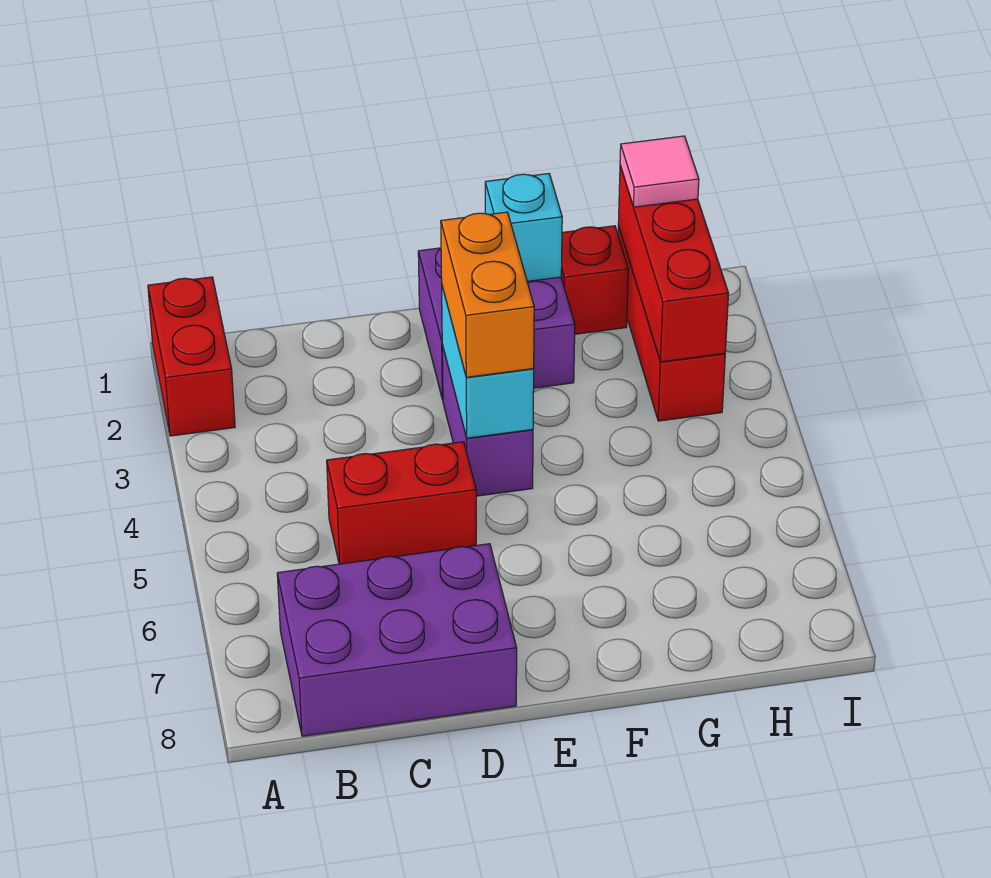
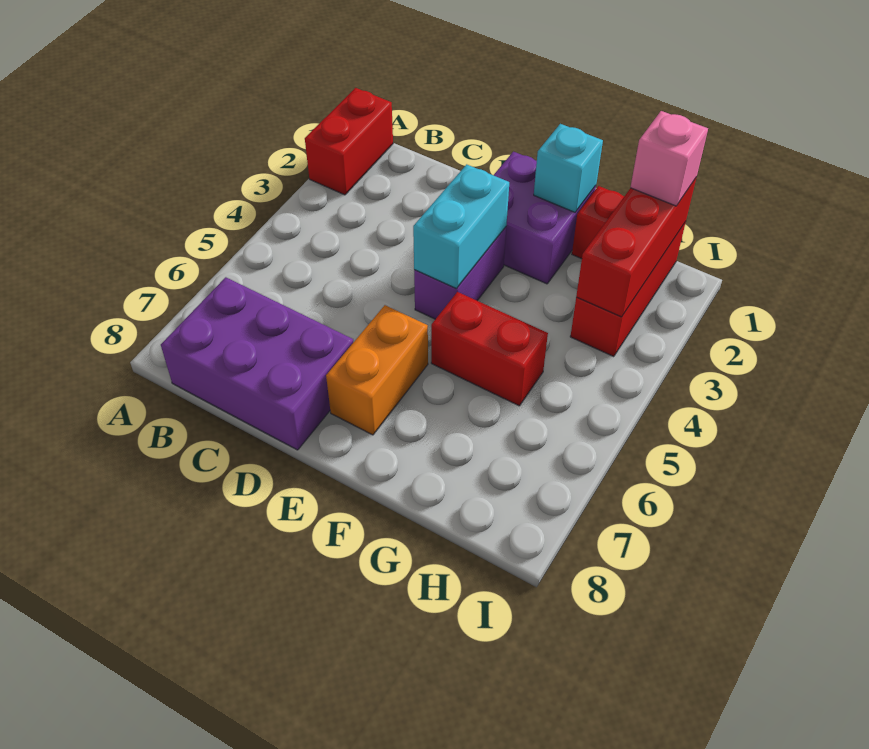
red brick C5:D5 level 1 -> red brick F5:G5 level 1
orange brick E3:E4 level 3 -> orange brick E6:E7 level 1
pink tile H1 level 3 -> pink brick H1 level 3

